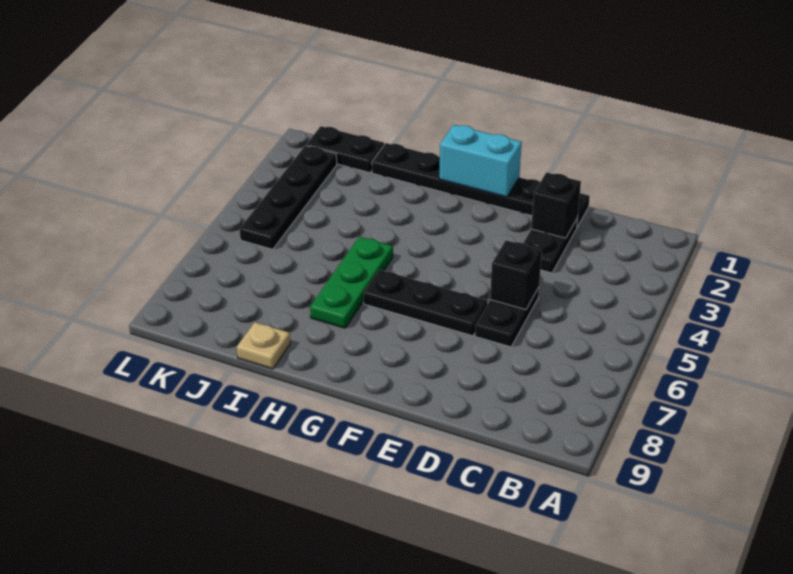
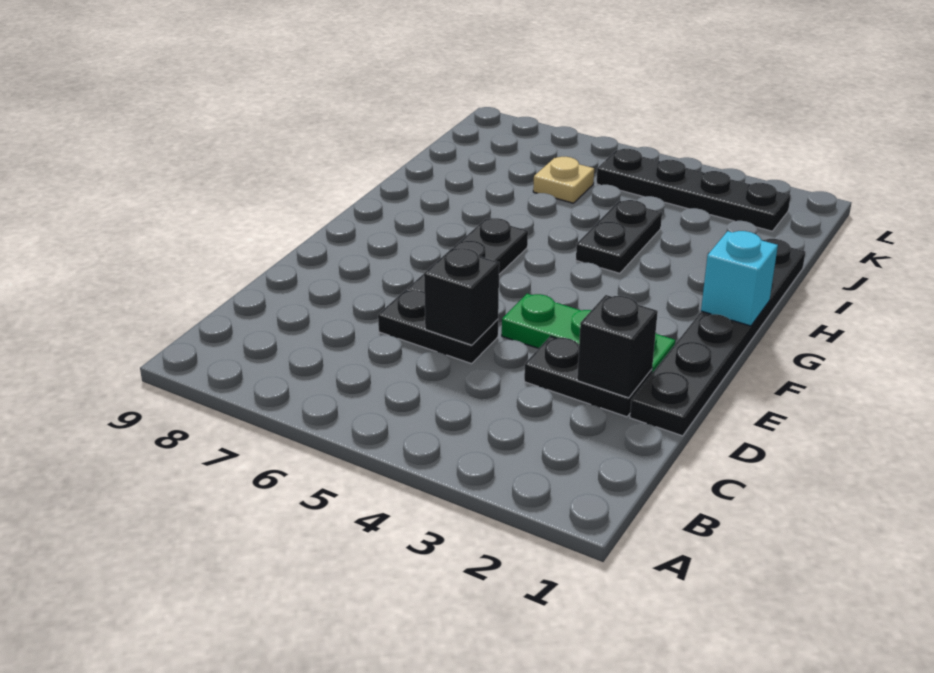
cyan brick F1:G1 level 2 -> cyan brick G1 level 2
green plate H5:H7 level 1 -> green plate E2:E4 level 1
tan plate I9 level 1 -> tan plate J6 level 1
black plate J1:K1 level 1 -> black plate H4:I4 level 1

